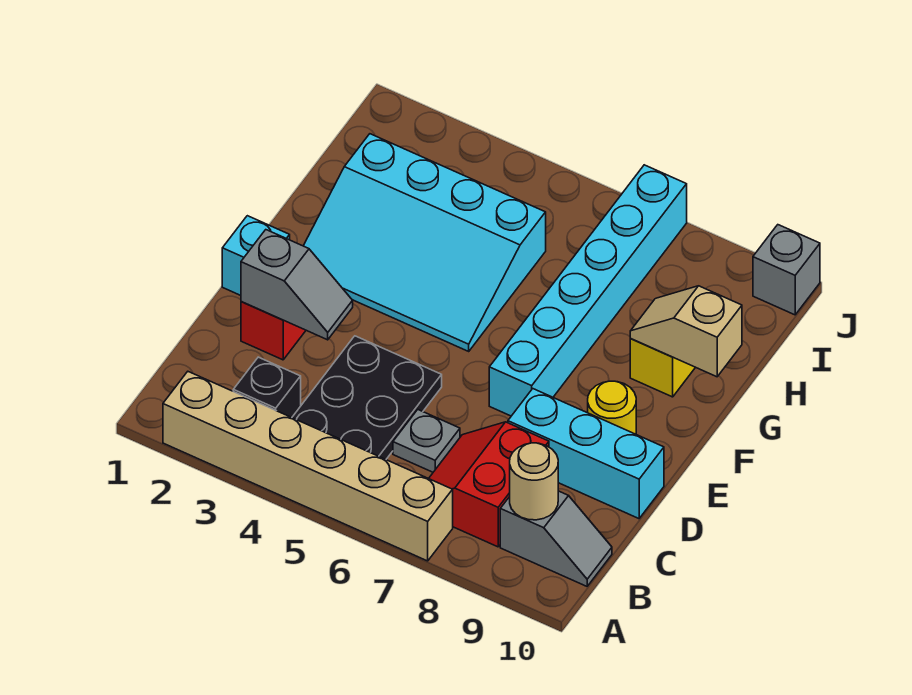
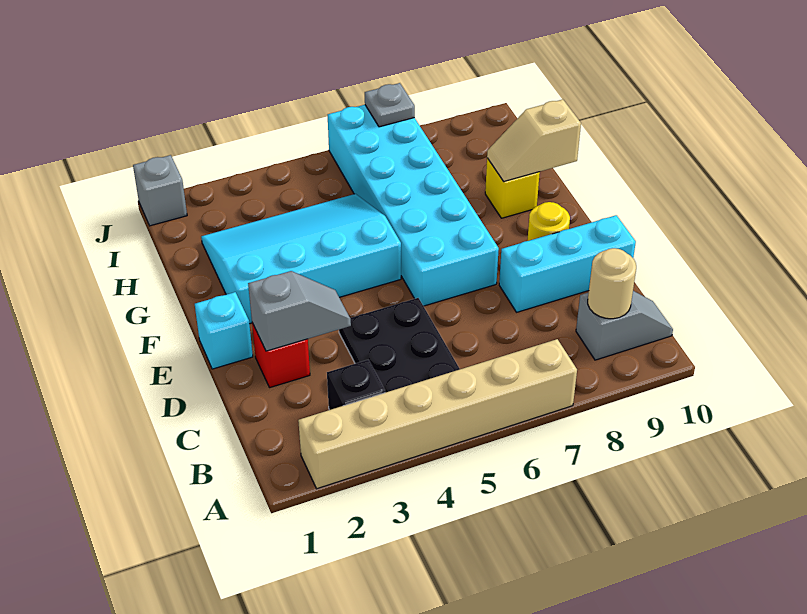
red slope B7:C8 level 1 top 8 -> none
grey plate C6 level 1 -> grey plate J7 level 2
cyan brick E7:J7 level 1 -> cyan brick E6:J7 level 1
cyan slope F2:H5 level 1 top H -> cyan slope F2:H5 level 1 top F
grey brick J10 level 1 -> grey brick J1 level 1

